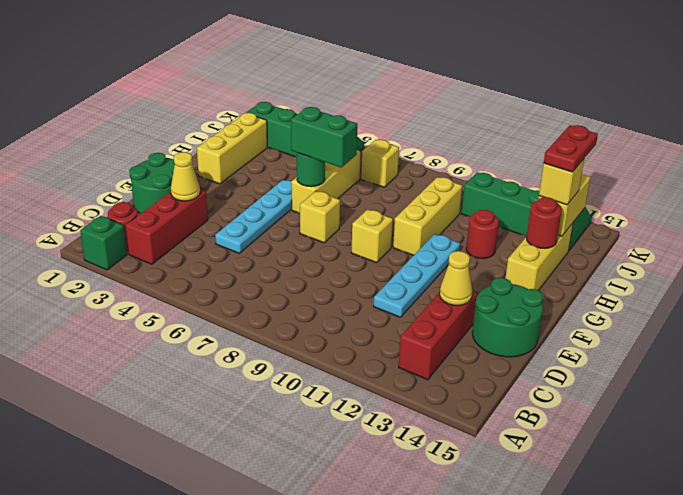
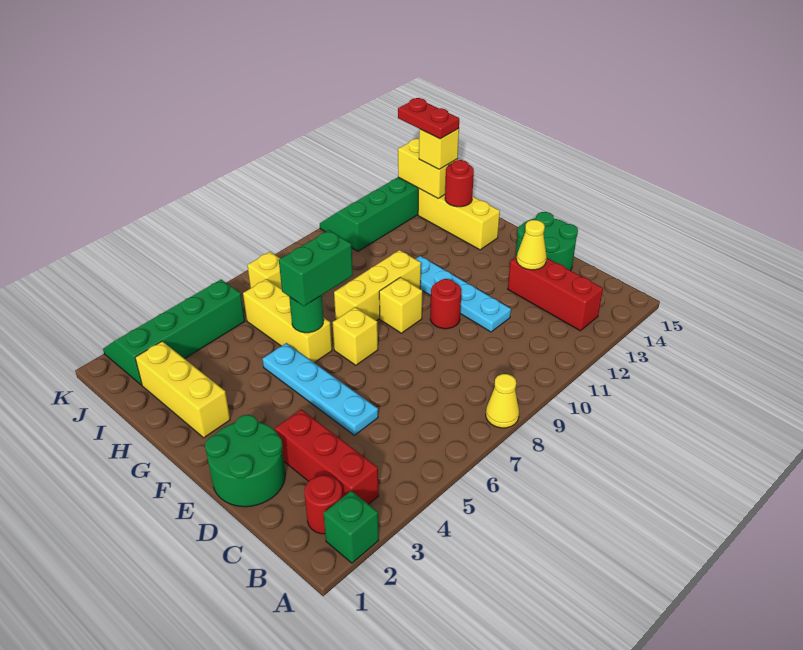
yellow cone D3 level 2 -> yellow cone A8 level 1
yellow brick G10:I10 level 1 -> yellow brick G8:G10 level 1
red round brick H12 level 1 -> red round brick E10 level 1

